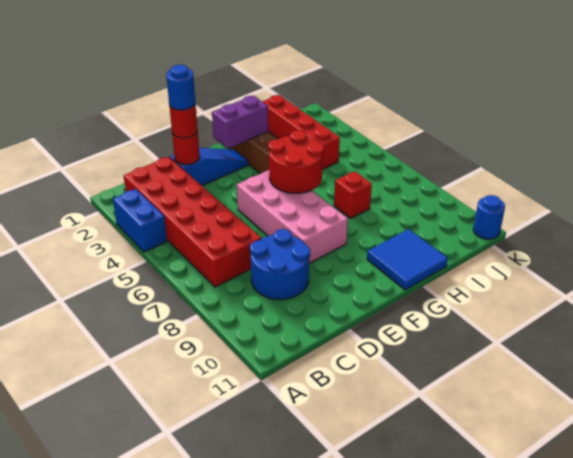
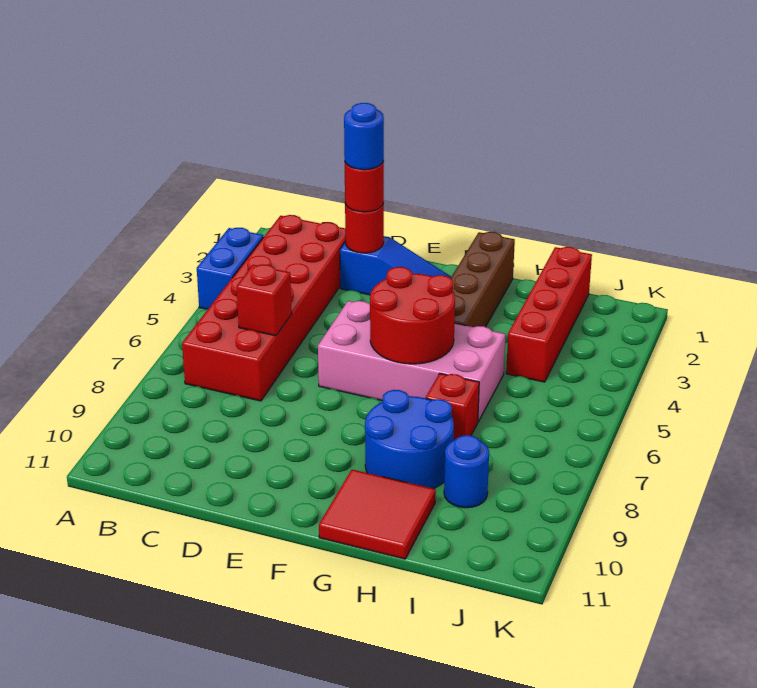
none -> red brick C6 level 2
blue round brick C8:D9 level 1 -> blue round brick G8:H9 level 1
pink brick E5:F8 level 1 -> pink brick E5:H6 level 1
purple brick F2:G2 level 2 -> none
blue tile G10:H11 level 1 -> red tile G10:H11 level 1
blue round brick K11 level 1 -> blue round brick I9 level 1

